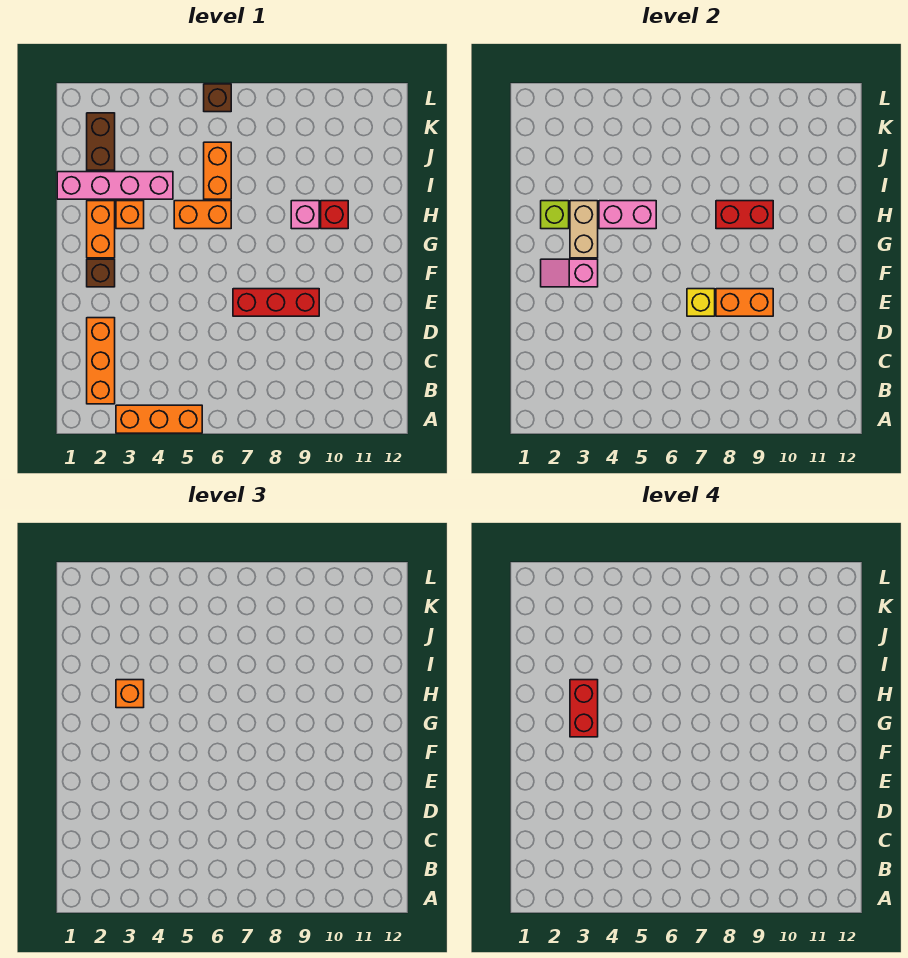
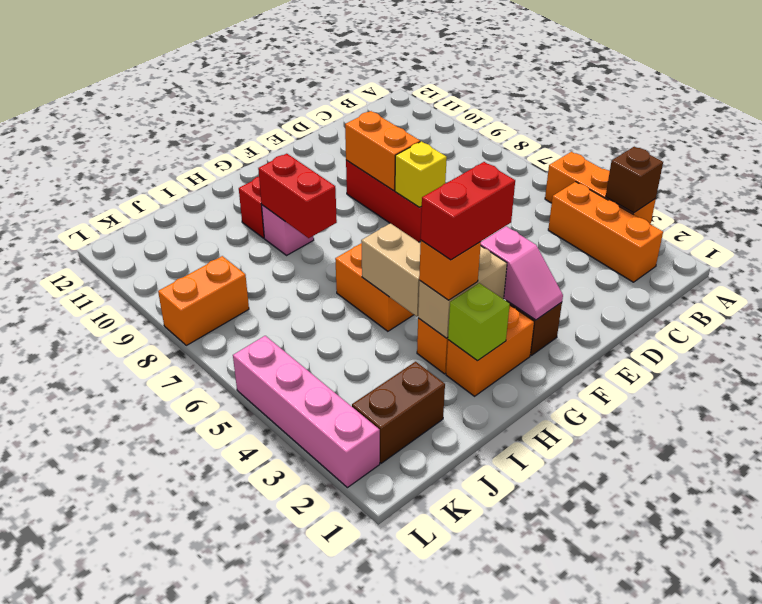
orange brick B2:D2 level 1 -> orange brick B2:B4 level 1
pink brick H4:H5 level 2 -> tan brick H4:H5 level 2
pink brick I1:I4 level 1 -> pink brick L2:L5 level 1
orange brick I6:J6 level 1 -> orange brick K8:L8 level 1
brown brick L6 level 1 -> brown brick A3 level 2

